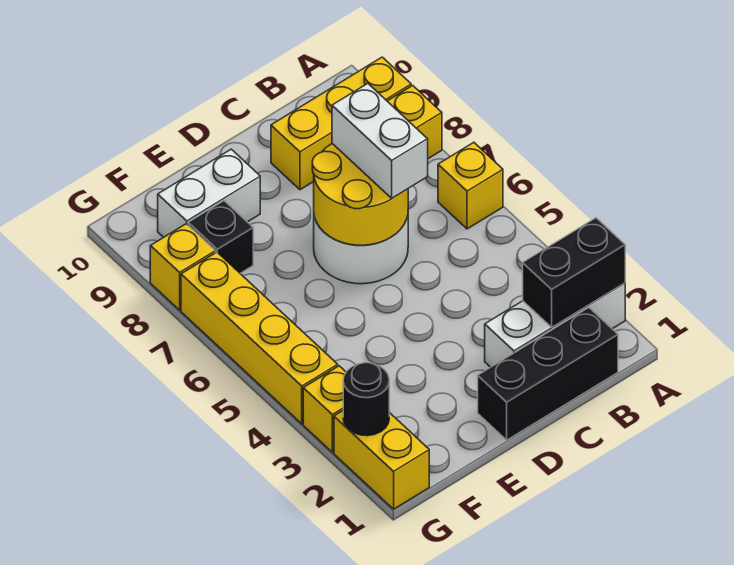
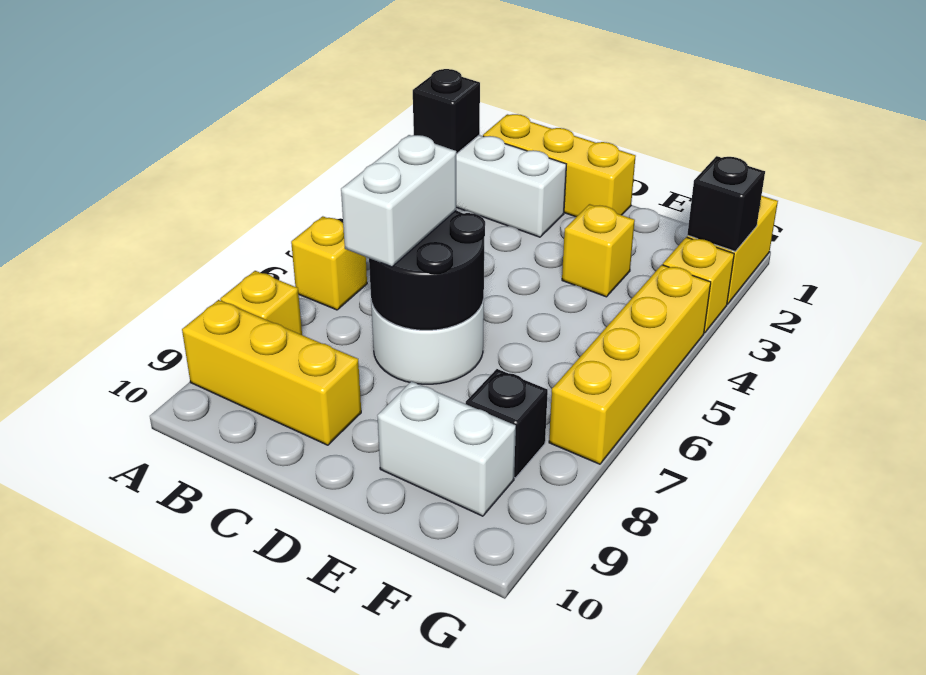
black brick A2:B2 level 2 -> black brick A2 level 2
black brick B1:D1 level 1 -> yellow brick B1:D1 level 1
yellow round brick C6:D7 level 2 -> black round brick C6:D7 level 2
black round brick G2 level 2 -> black brick G2 level 2
yellow brick G8 level 1 -> yellow brick E3 level 1

